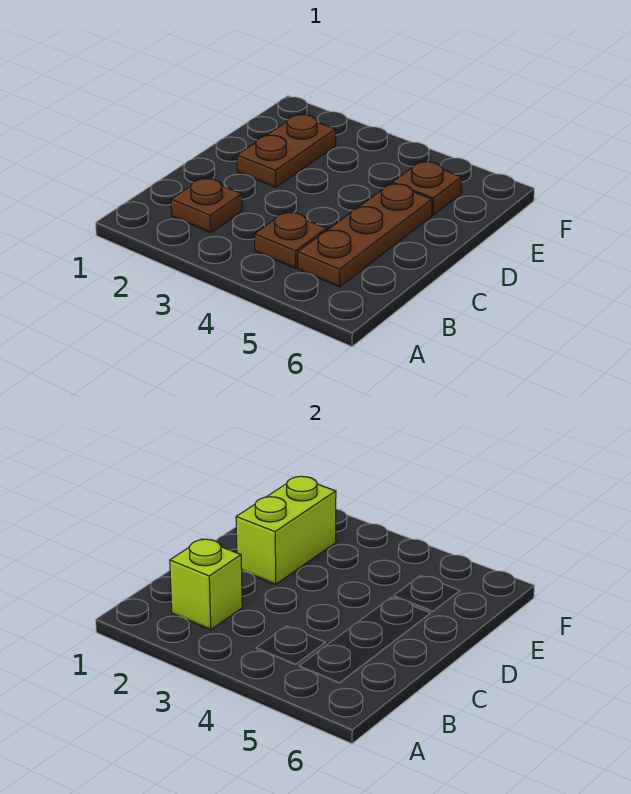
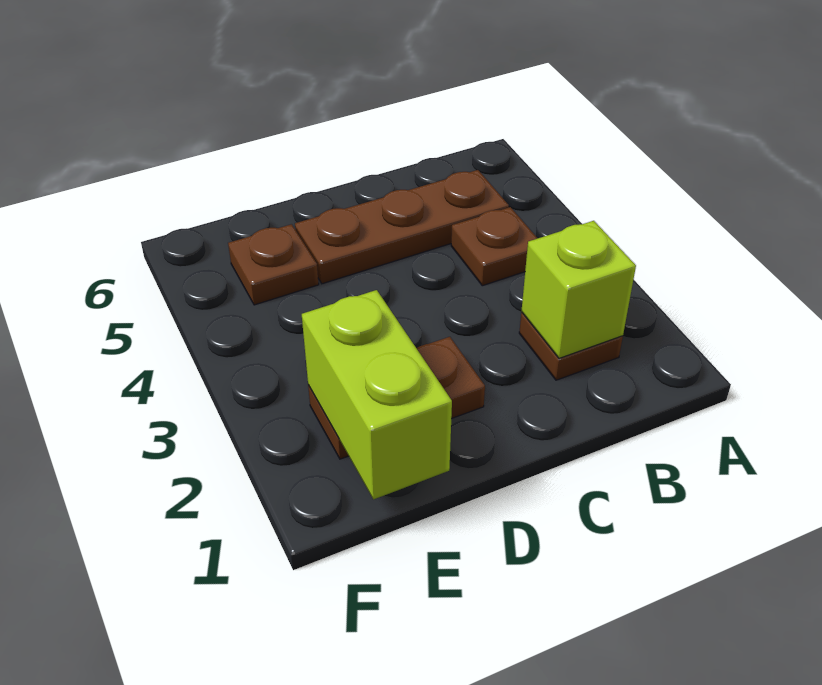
lime brick D2:E2 level 2 -> lime brick E1:E2 level 2

